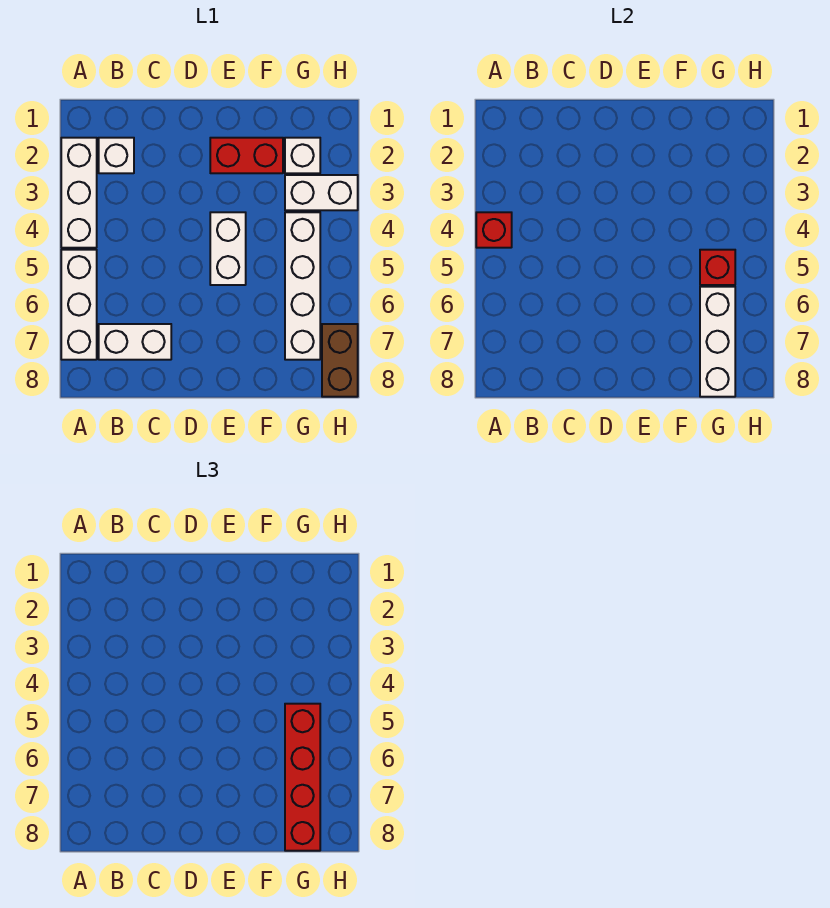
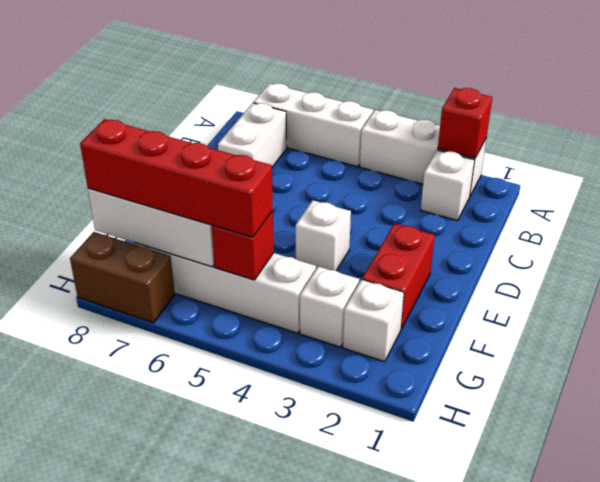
red brick A4 level 2 -> red brick A2 level 2
white brick E4:E5 level 1 -> white brick E4 level 1
white brick G3:H3 level 1 -> white brick G3 level 1

